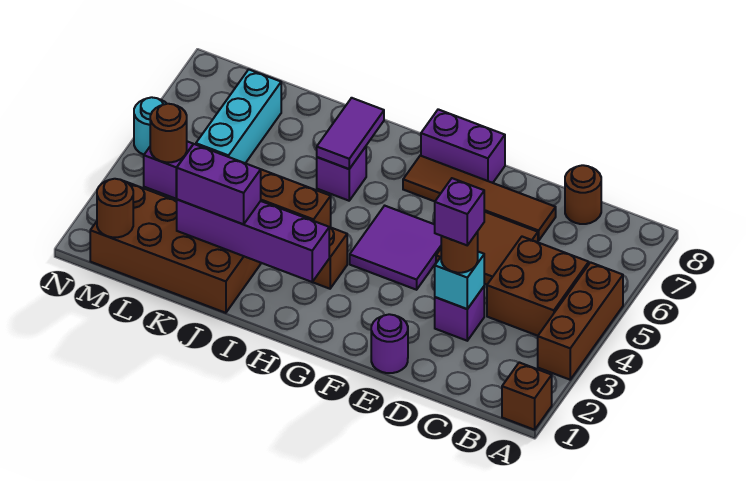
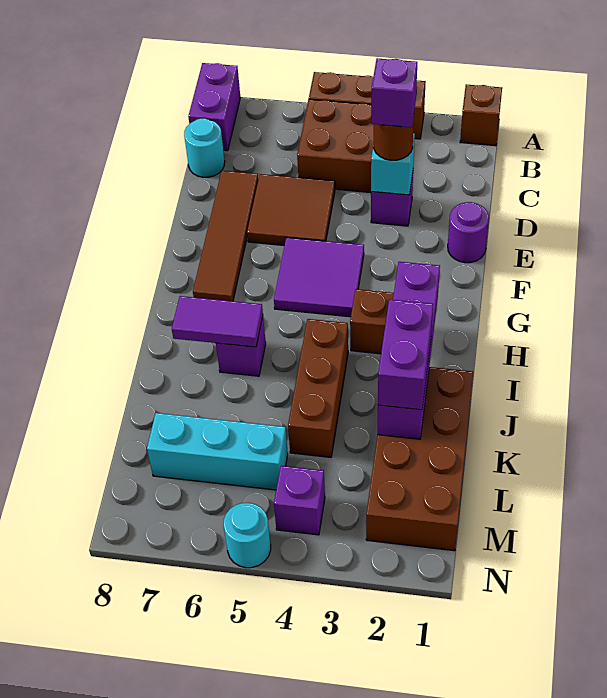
brown round brick C8 level 1 -> cyan round brick C8 level 1
purple brick F8:G8 level 1 -> purple brick A8:B8 level 1
brown round brick M1 level 2 -> none
brown round brick M4 level 2 -> none

